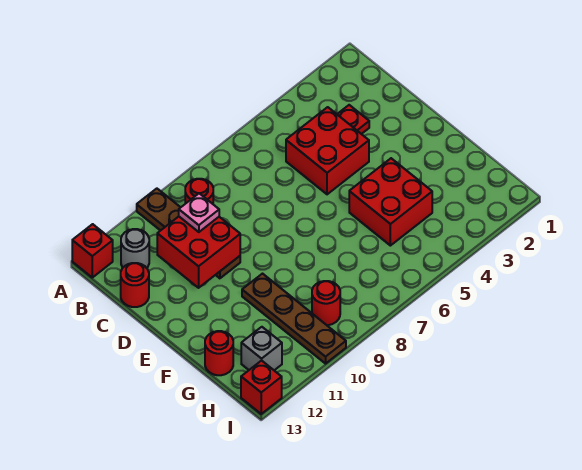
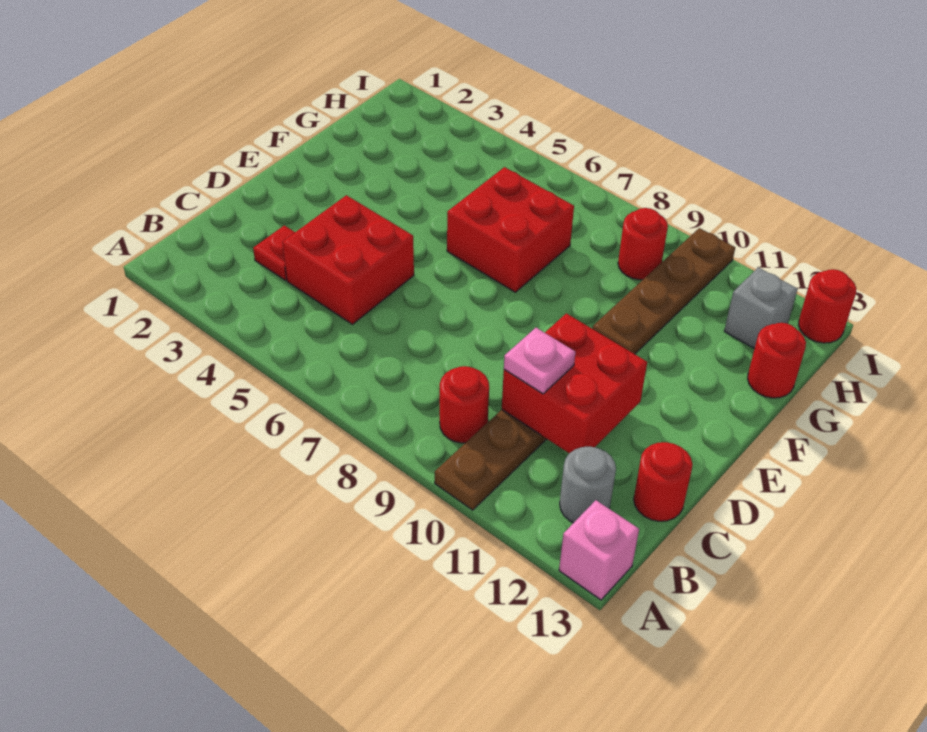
red brick A13 level 1 -> pink brick A13 level 1
red brick F4:G5 level 1 -> red brick F6:G7 level 1
red brick I13 level 1 -> red round brick I13 level 1

